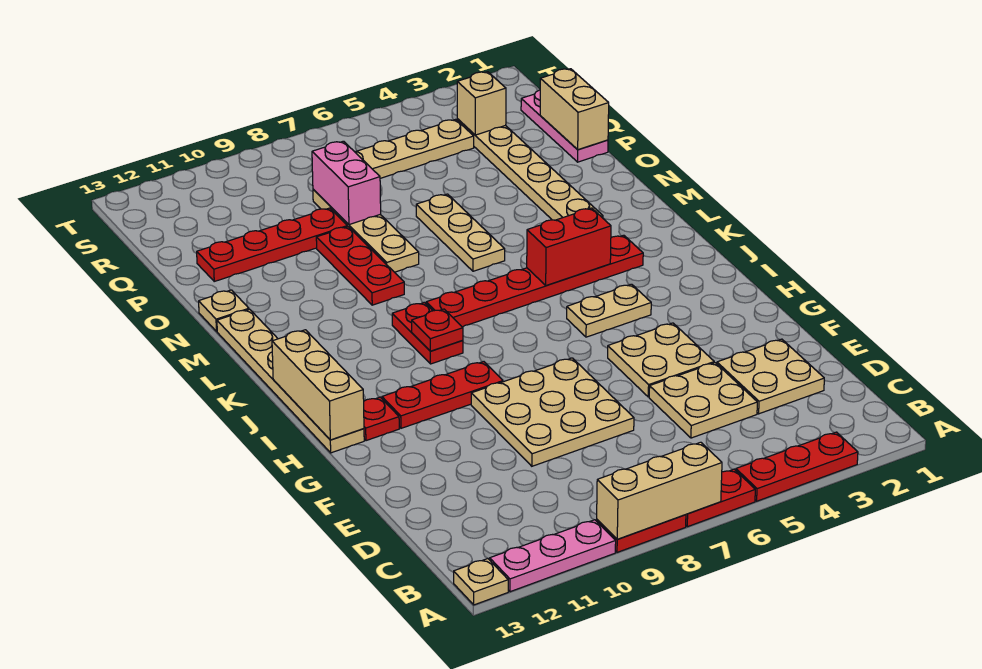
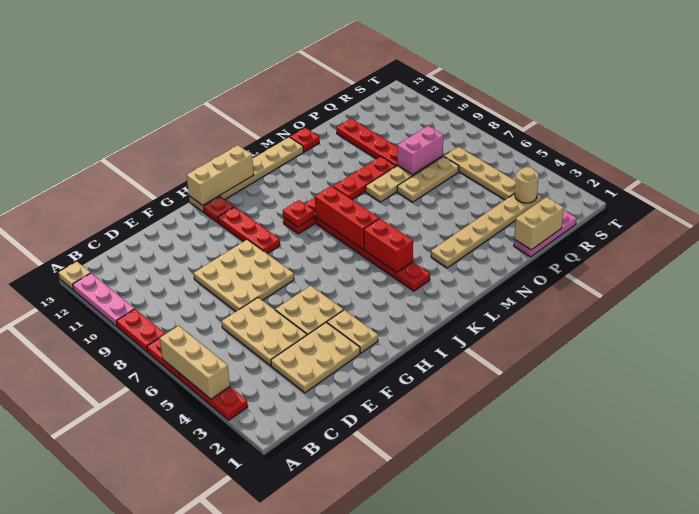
tan brick A7:A9 level 2 -> tan brick A4:A6 level 2
tan plate D2:E3 level 1 -> tan plate D2:F3 level 1
tan plate D4:E5 level 1 -> tan plate D4:E6 level 1
tan plate I4:I5 level 1 -> tan plate G2:G3 level 1
none -> red brick K6:K8 level 2
tan plate M6:O6 level 1 -> tan plate O7:Q7 level 1
tan plate N13 level 1 -> red plate N13 level 1
tan brick R3 level 2 -> tan round brick R3 level 2

